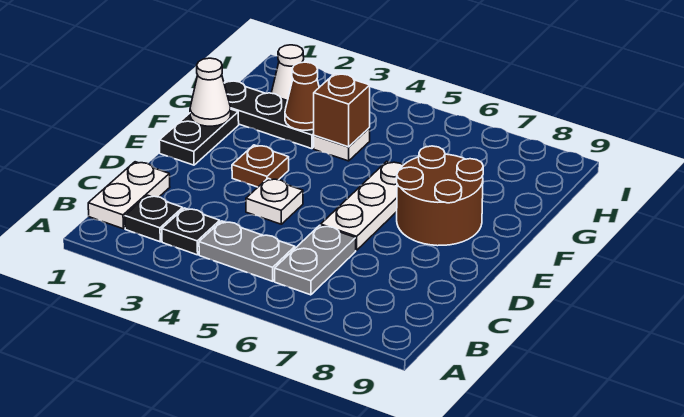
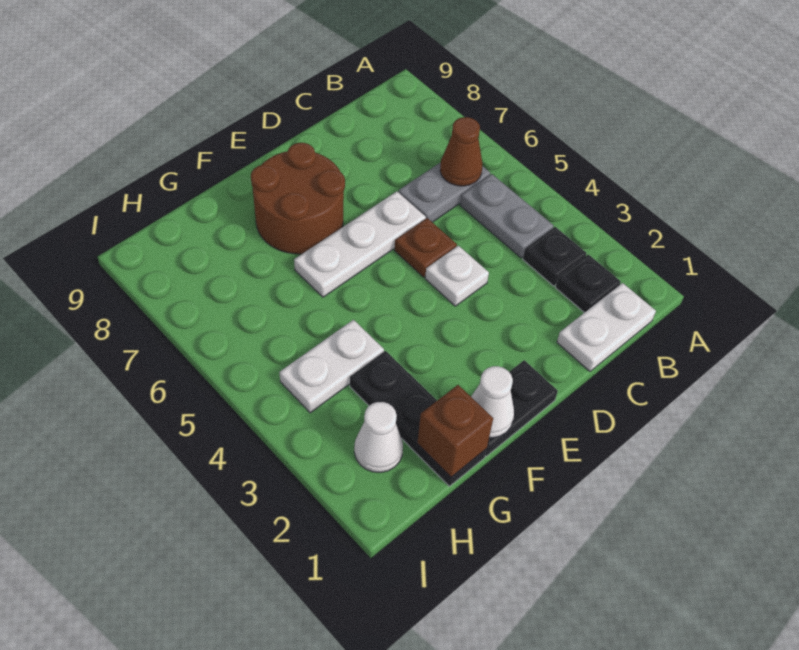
brown plate E3 level 1 -> brown plate D5 level 1
brown cone G3 level 2 -> brown cone B6 level 2
white plate G4 level 1 -> white plate G4:H4 level 1
brown brick G4 level 2 -> brown brick G1 level 2

